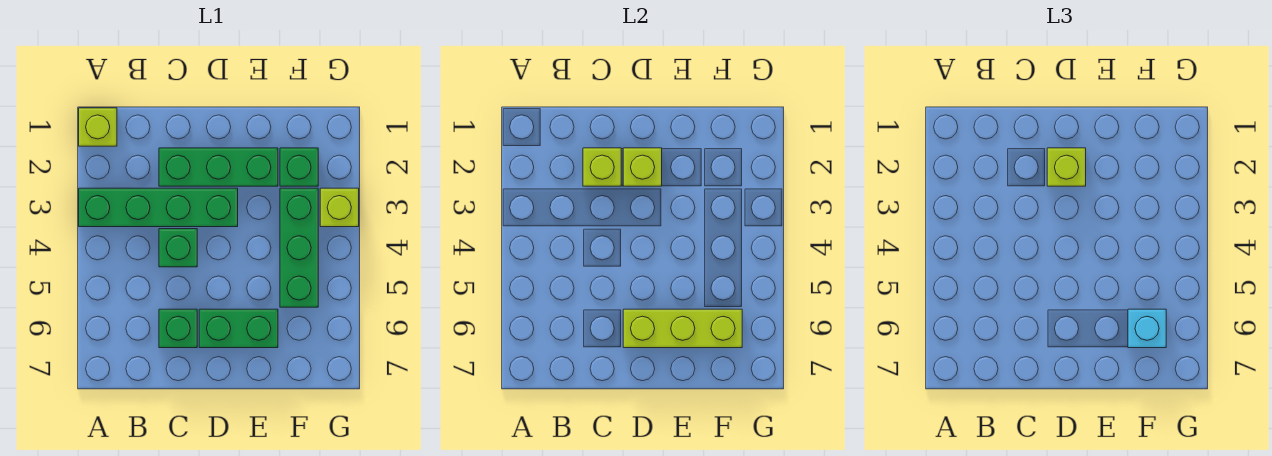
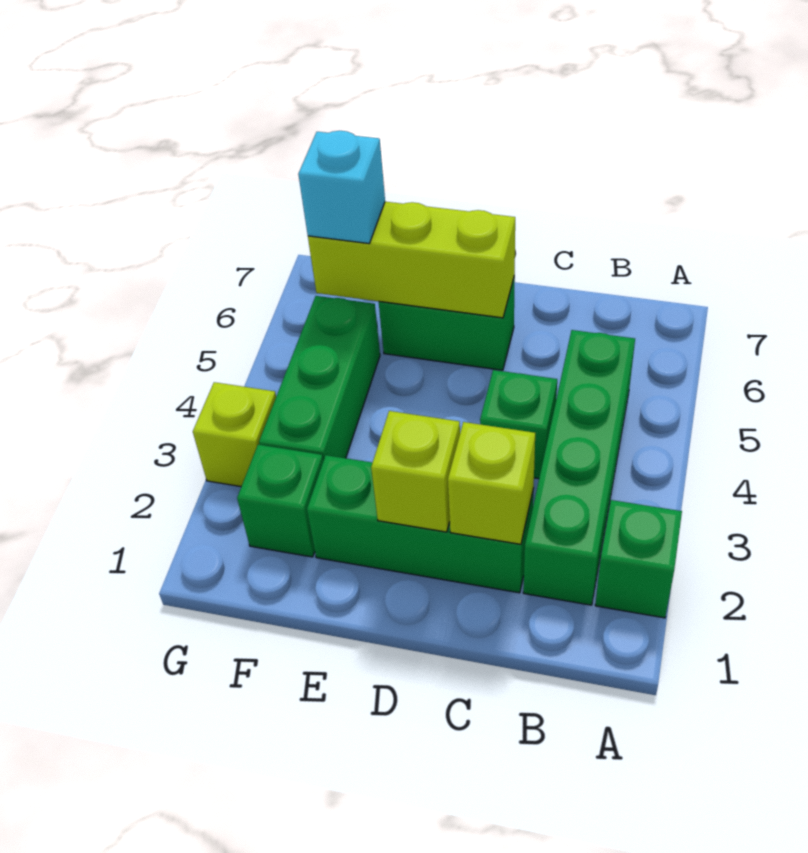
lime brick A1 level 1 -> none
green brick A3:D3 level 1 -> green brick B2:B5 level 1
green brick C6 level 1 -> green brick A2 level 1
lime brick D2 level 3 -> none

